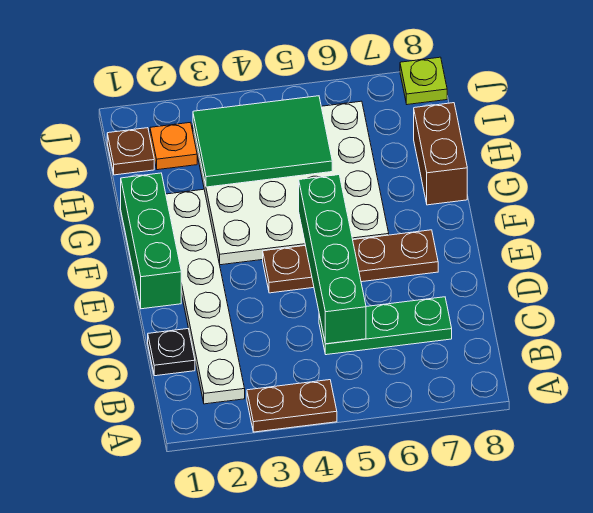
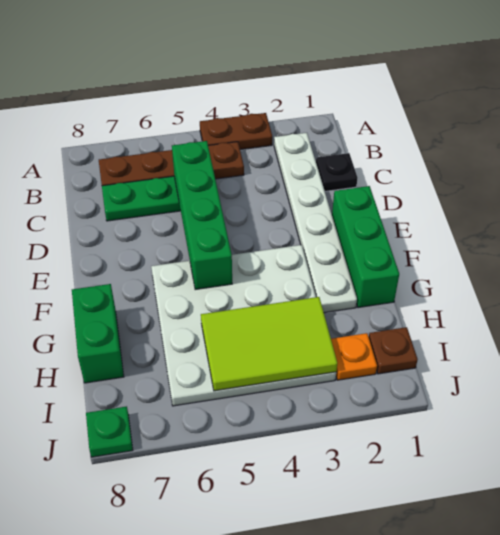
brown plate E4:E7 level 1 -> brown plate B4:B7 level 1
brown brick G8:H8 level 1 -> green brick G8:H8 level 1
green tile H3:I5 level 2 -> lime tile H3:I5 level 2
lime plate J8 level 1 -> green plate J8 level 1

